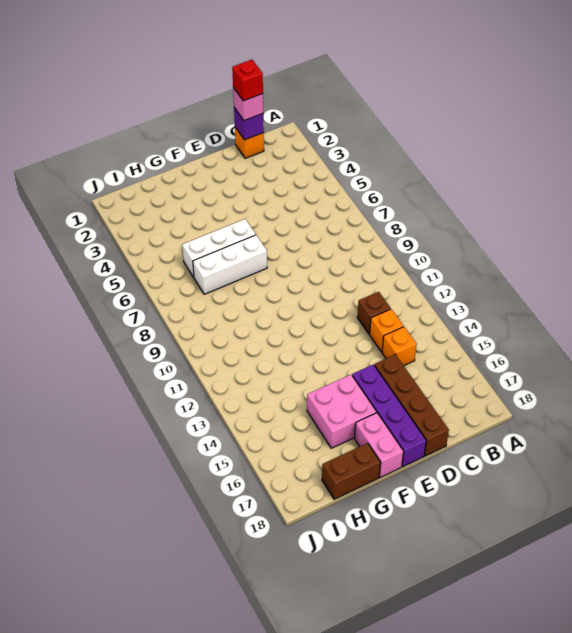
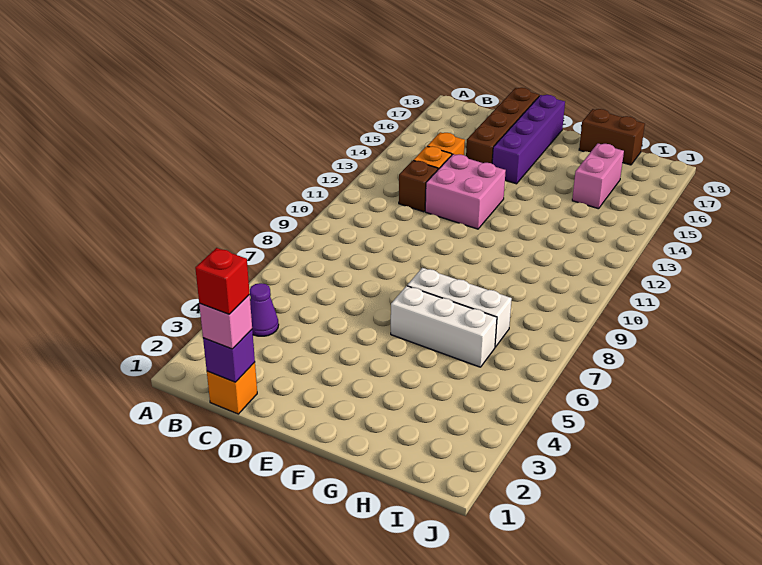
none -> purple cone B4 level 1
pink brick F15:G16 level 1 -> pink brick D12:E13 level 1
pink brick F17:F18 level 1 -> pink brick H15:H16 level 1

